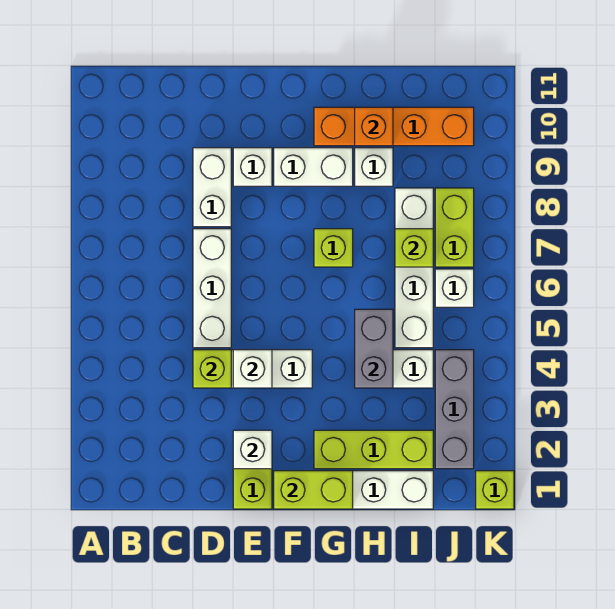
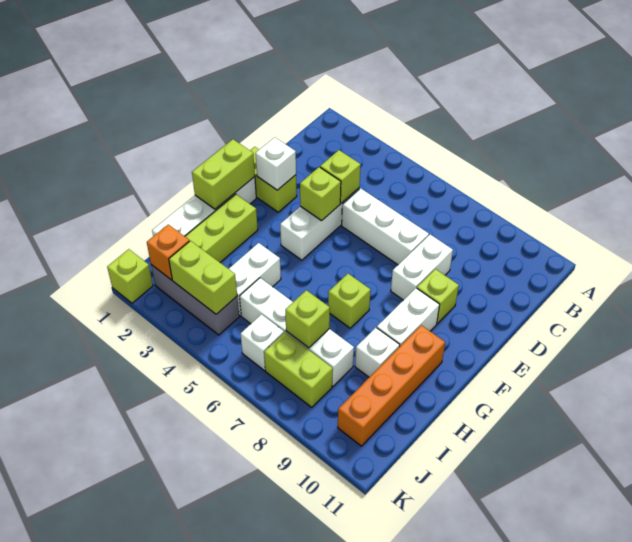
white brick D8:D9 level 1 -> white brick D8:E8 level 1
white brick E4 level 2 -> lime brick E4 level 2
white brick E9 level 1 -> lime brick E9 level 1
grey brick H4:H5 level 2 -> none
orange brick H10 level 2 -> orange brick J2 level 2
none -> lime brick J3:J4 level 2

